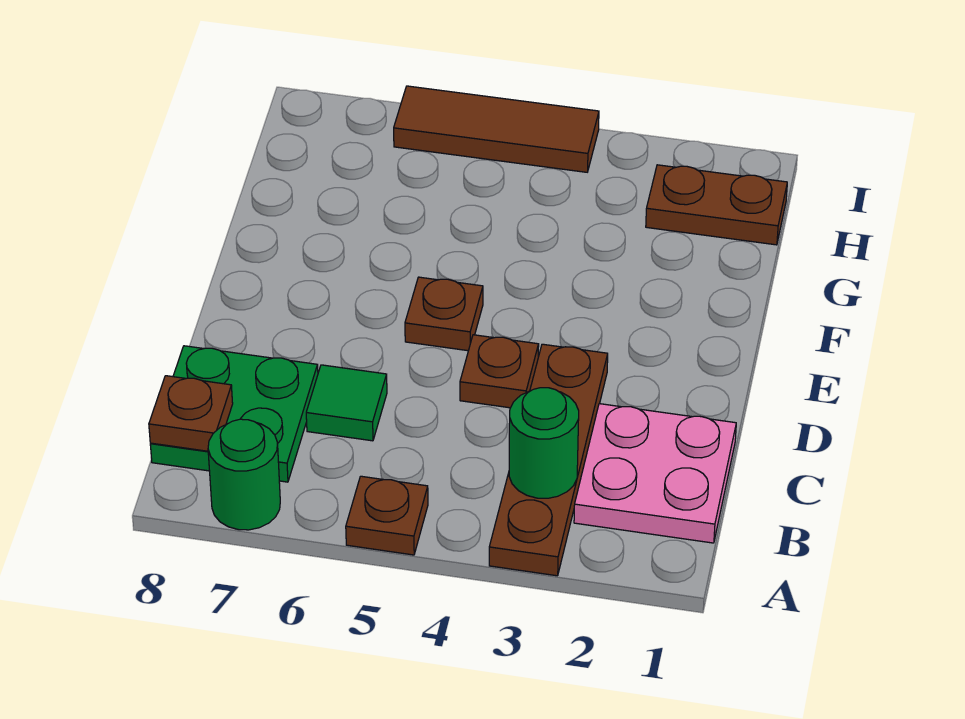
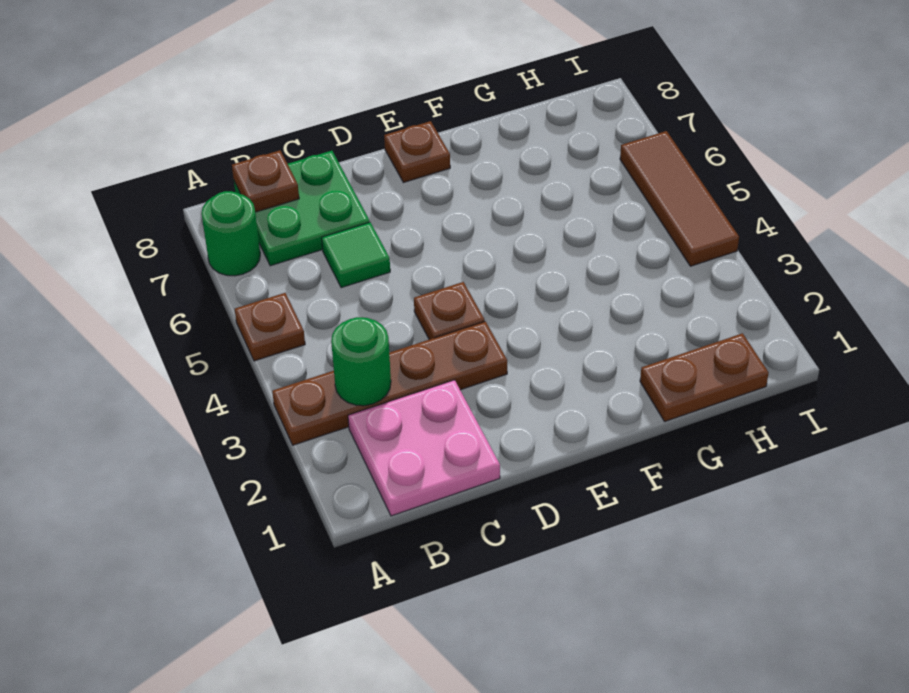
brown plate E5 level 1 -> brown plate E8 level 1
brown plate H1:H2 level 1 -> brown plate G1:H1 level 1

